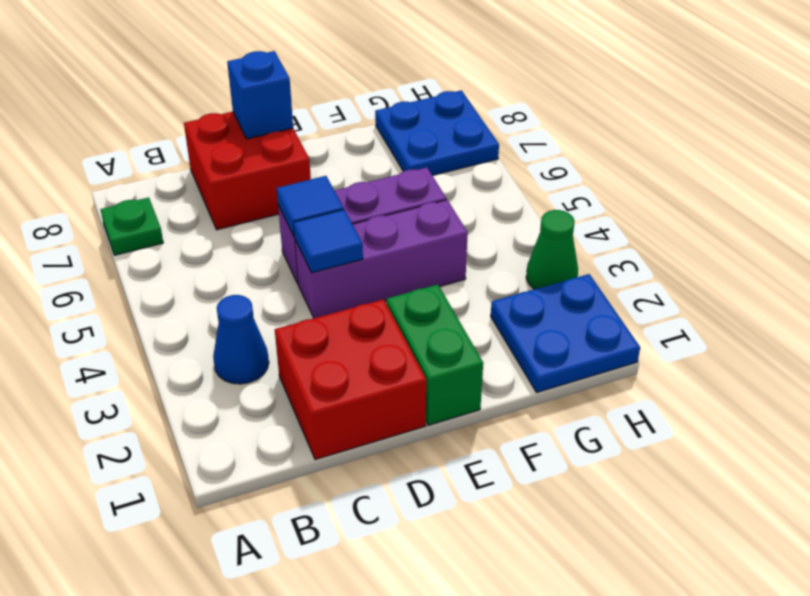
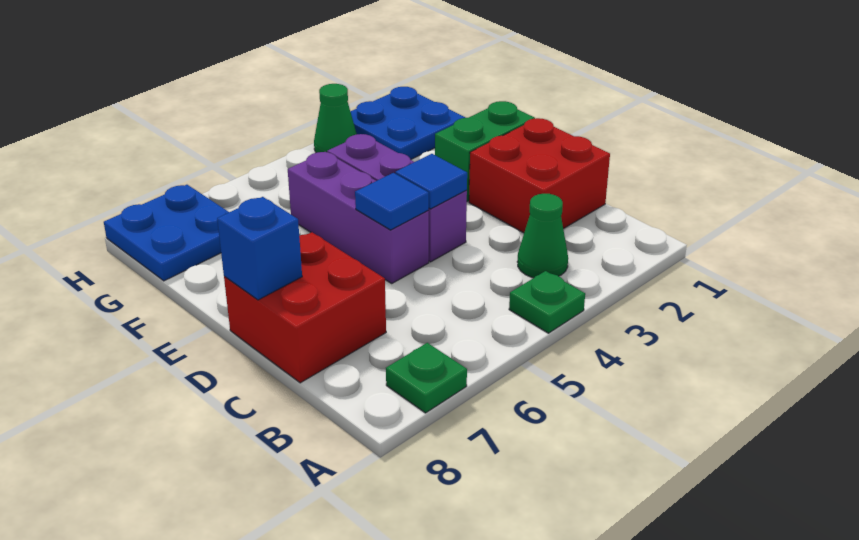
none -> green plate A4 level 1
blue cone B3 level 1 -> green cone B3 level 1

